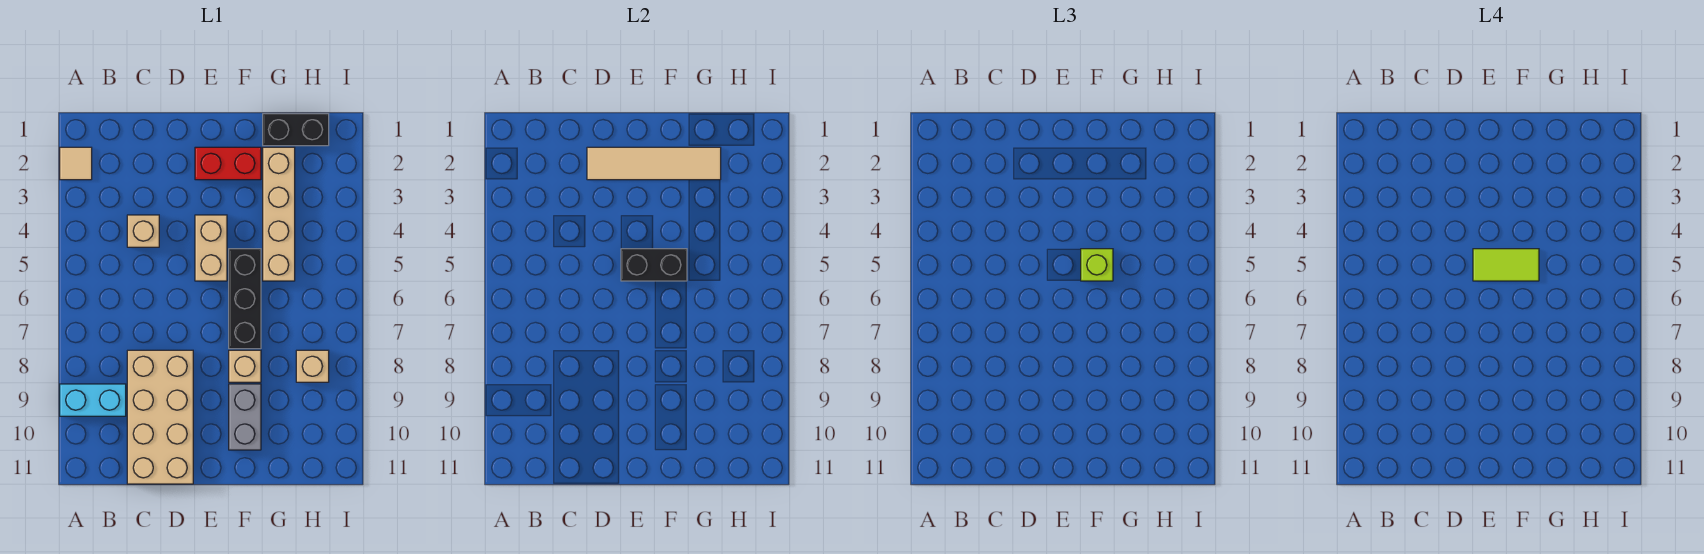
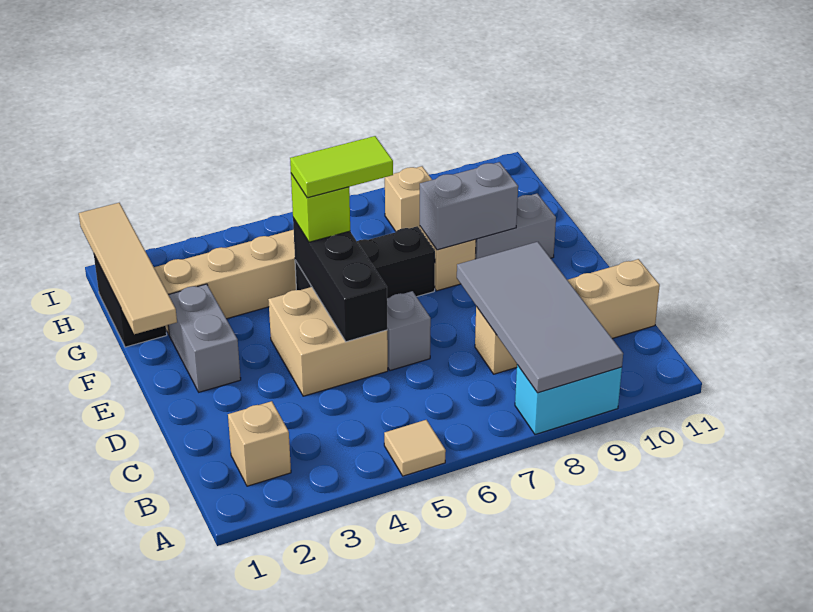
tan tile A2 level 1 -> tan tile A5 level 1
none -> grey tile A8:D9 level 2
cyan brick A9:B9 level 1 -> cyan brick A8:A9 level 1
tan brick C4 level 1 -> tan brick B2 level 1
tan brick C8:D11 level 1 -> tan brick C8:C11 level 1
tan tile D2:G2 level 2 -> tan tile F1:I1 level 2
none -> grey brick D6 level 1
red brick E2:F2 level 1 -> grey brick E2:F2 level 1
tan brick E4:E5 level 1 -> tan brick D4:E5 level 1
black brick E5:F5 level 2 -> black brick D5:F5 level 2
lime tile E5:F5 level 4 -> lime tile F5:F6 level 4
none -> grey brick F8:F9 level 2

